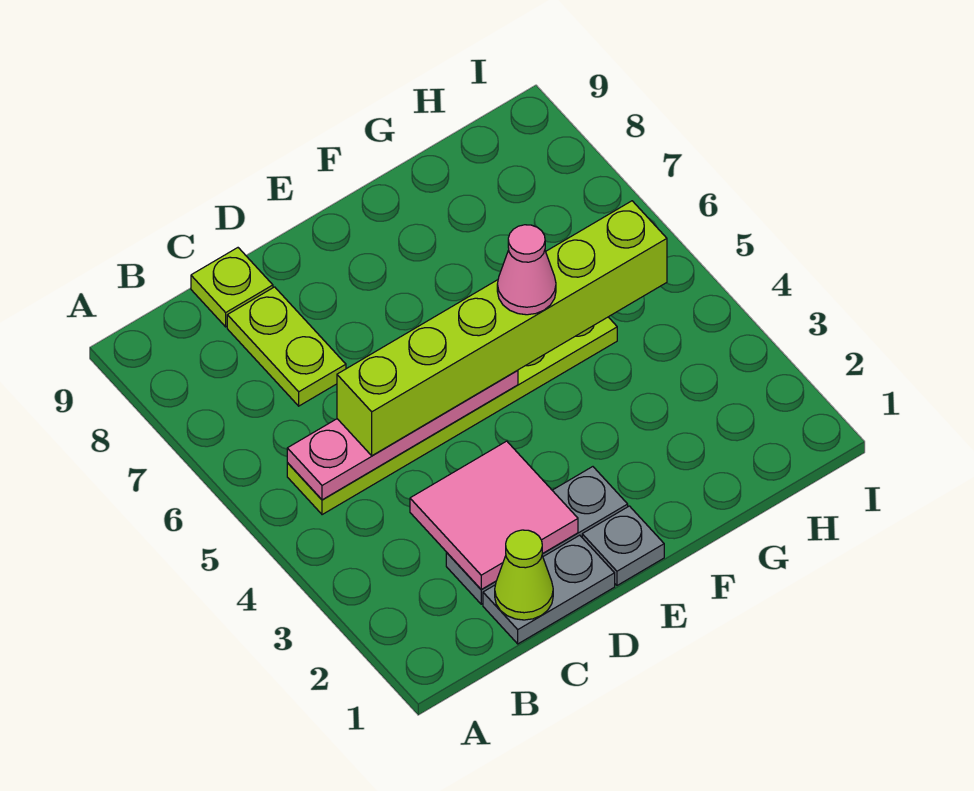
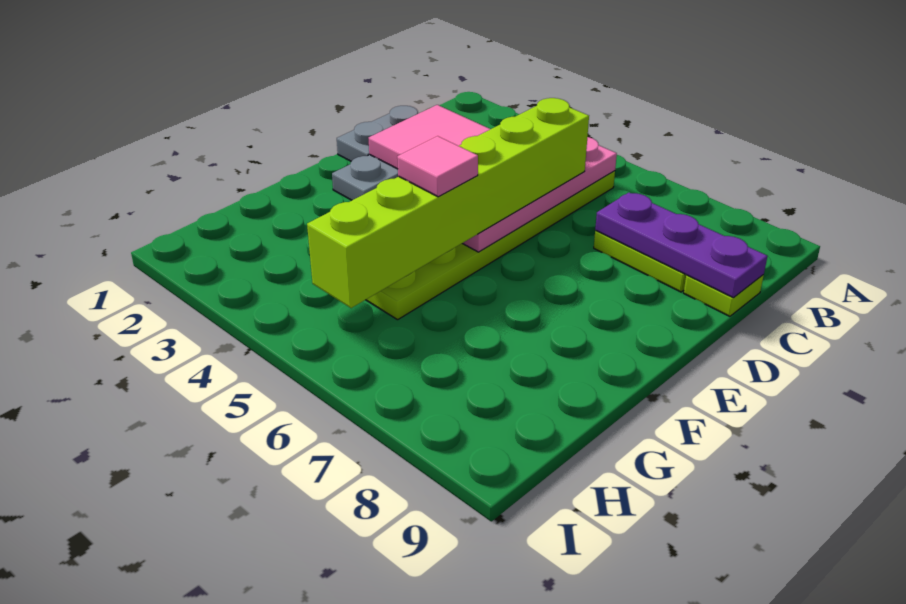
lime cone C1 level 2 -> none
none -> purple plate C7:C9 level 2
grey plate E1 level 1 -> none
pink cone F5 level 4 -> pink tile F5 level 4

